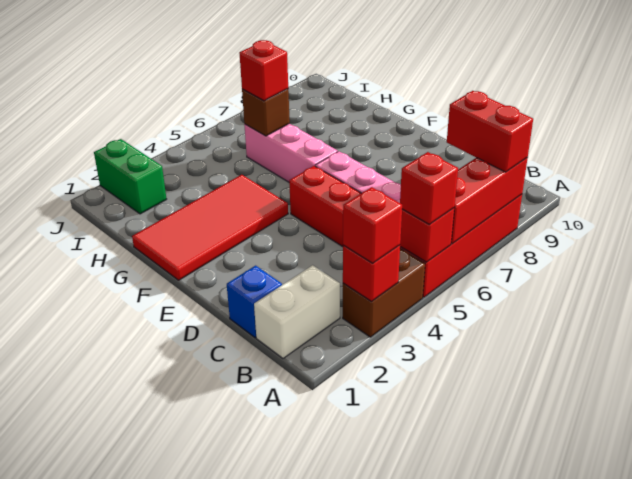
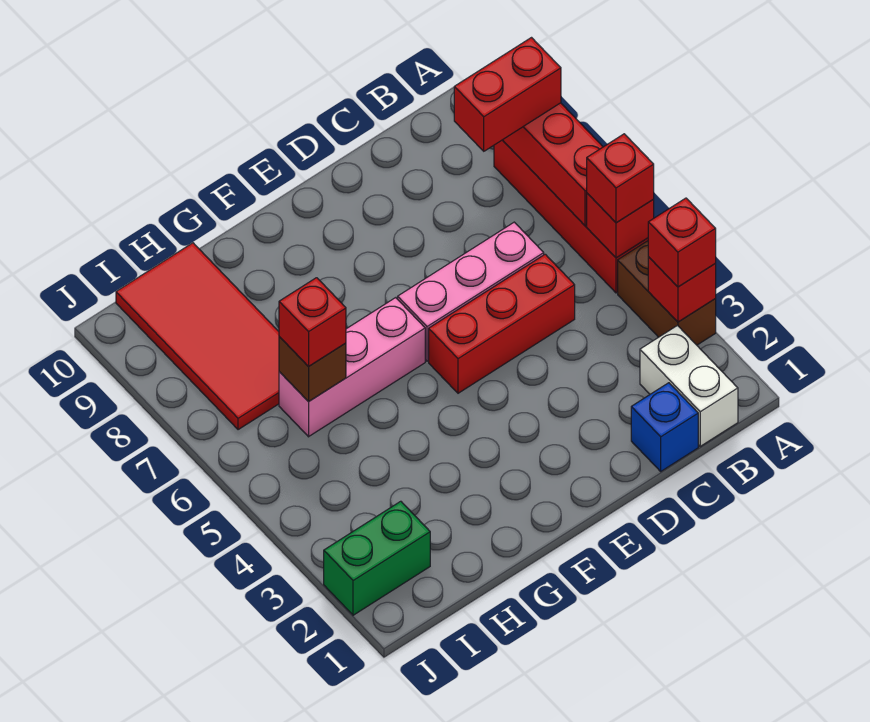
red tile F1:G4 level 1 -> red tile H7:I10 level 1

